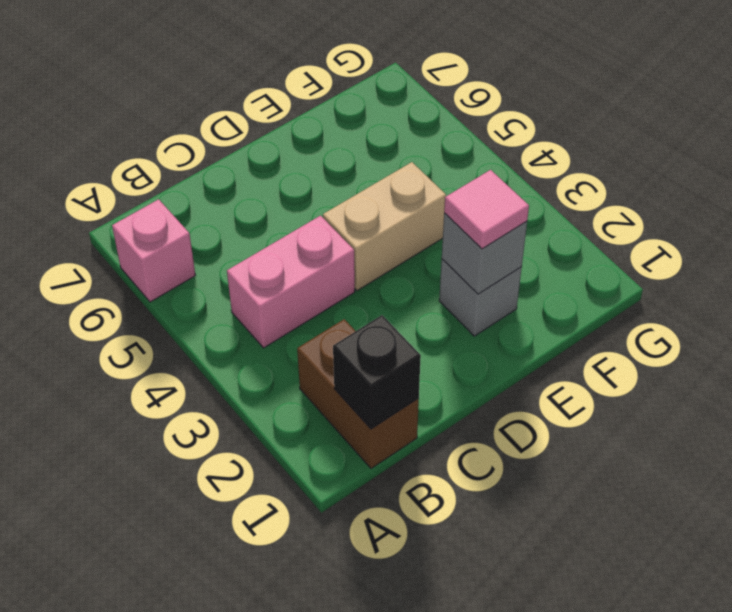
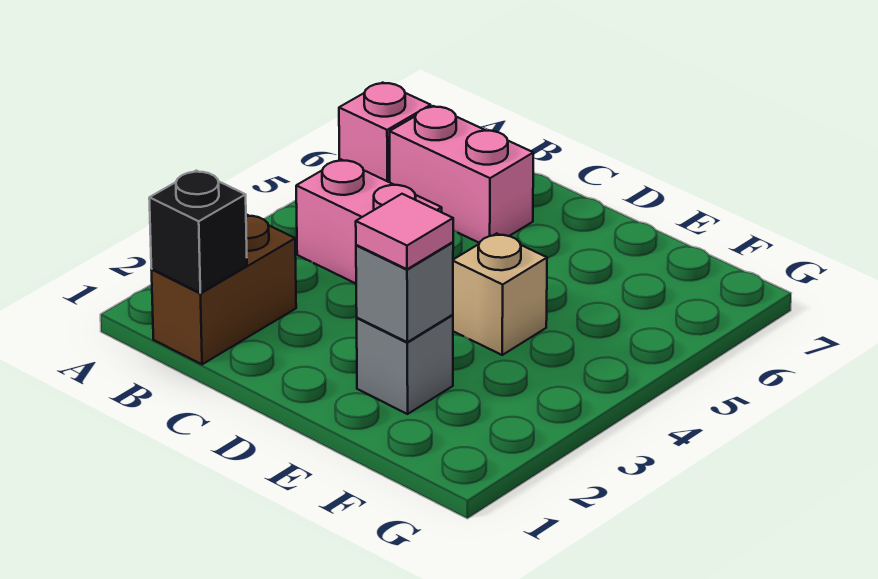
none -> pink brick B6:C6 level 1
tan brick D4:E4 level 1 -> tan brick E4 level 1

